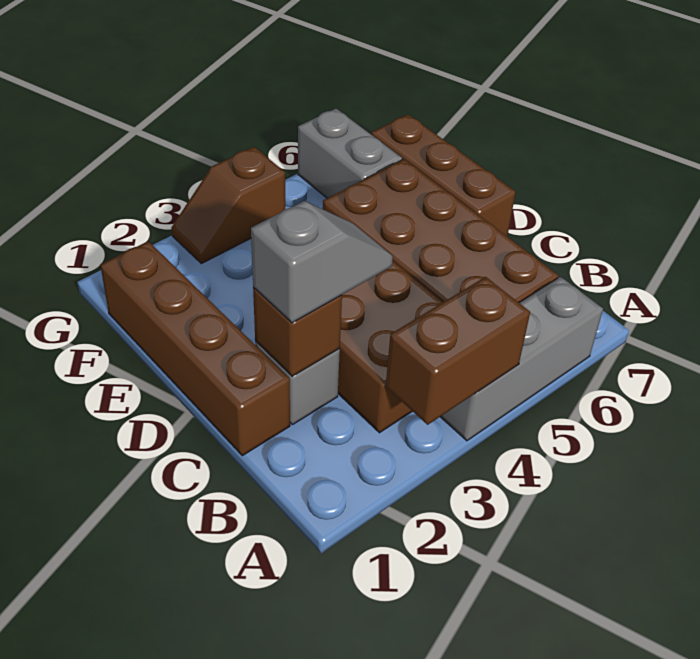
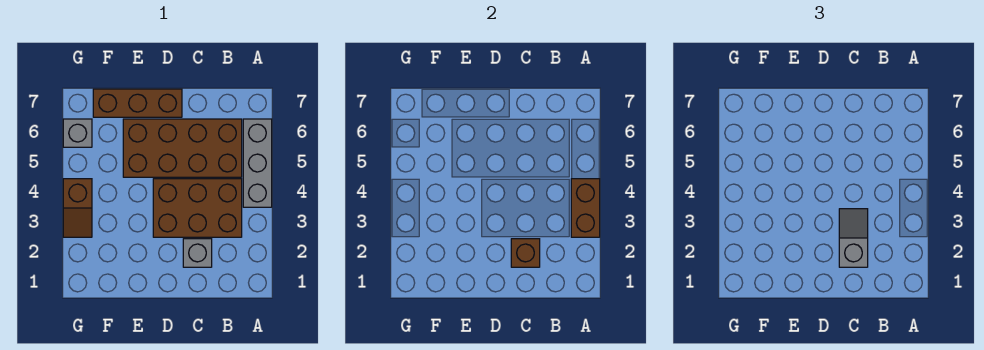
brown brick C1:F1 level 1 -> none
grey brick F6:G6 level 1 -> grey brick G6 level 1

